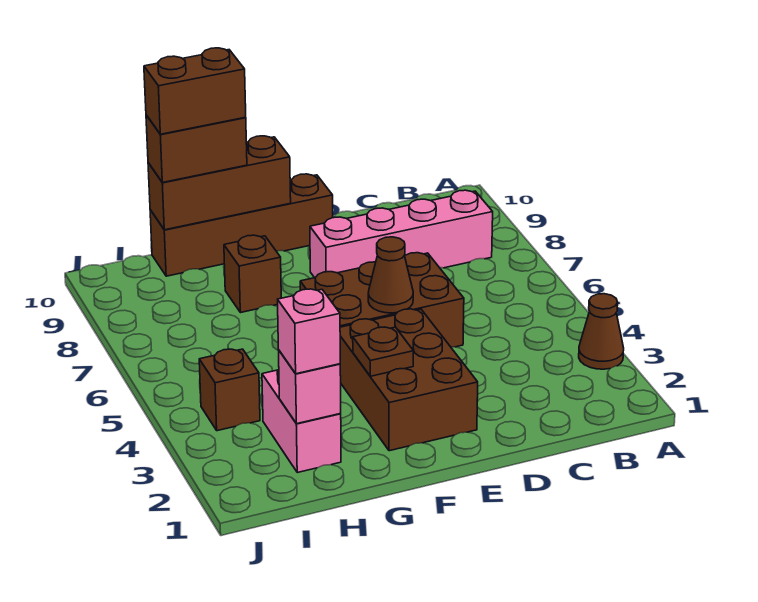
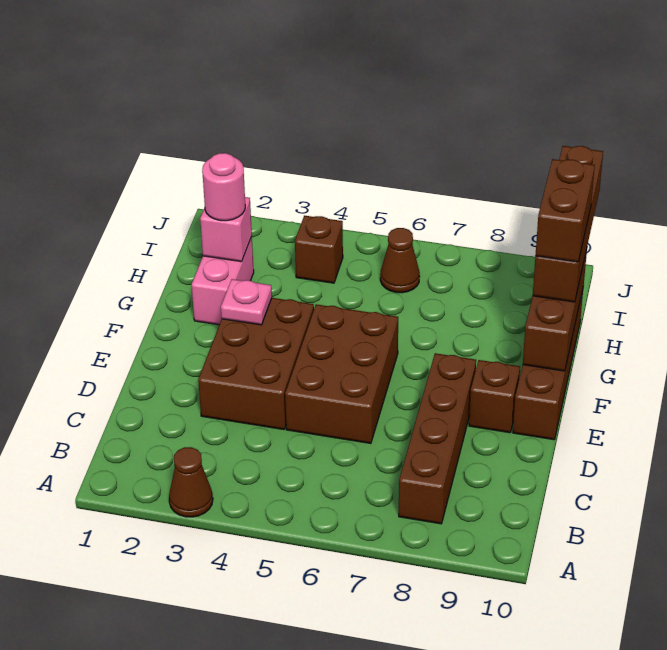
pink brick B8:E8 level 1 -> brown brick B8:E8 level 1
brown brick E2:F4 level 1 -> brown brick D3:F4 level 1
brown cone E5 level 2 -> brown cone I6 level 1
brown plate F3 level 2 -> pink plate F3 level 2
brown brick G8 level 1 -> brown brick E9 level 1
brown brick G10:H10 level 3 -> brown brick G10:J10 level 3
pink brick H2:H3 level 1 -> pink brick G2:H2 level 1
pink brick H2 level 3 -> pink round brick H2 level 3

